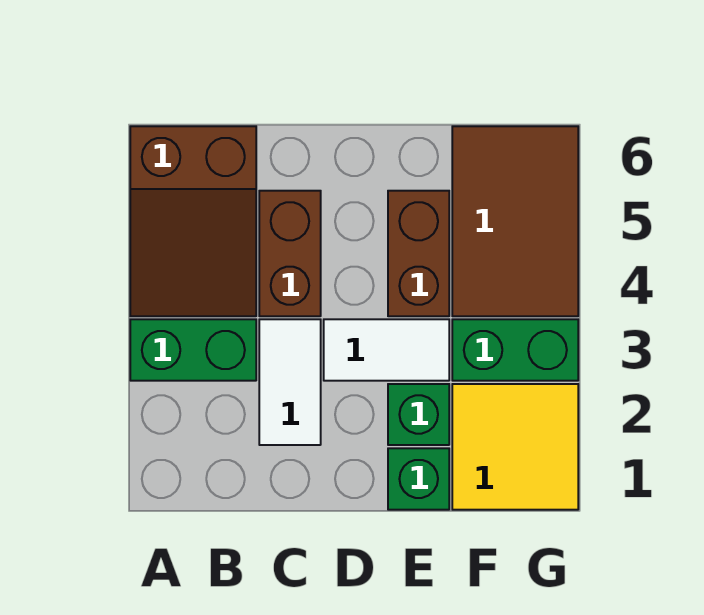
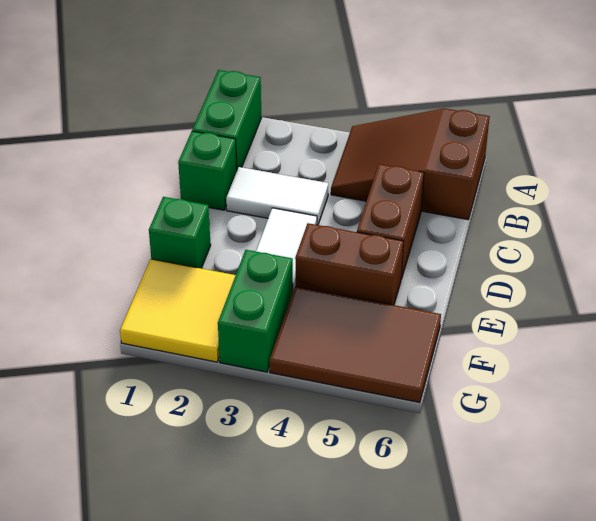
green brick A3:B3 level 1 -> green brick A1:B1 level 1
brown brick C4:C5 level 1 -> brown brick C5:D5 level 1
green brick E2 level 1 -> green brick C1 level 1

